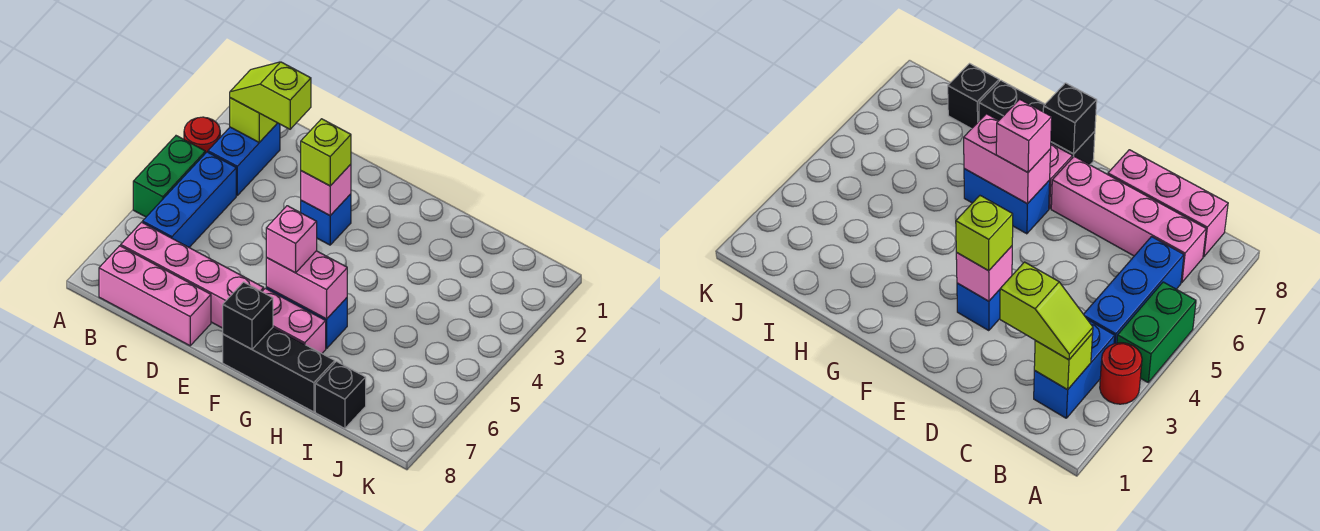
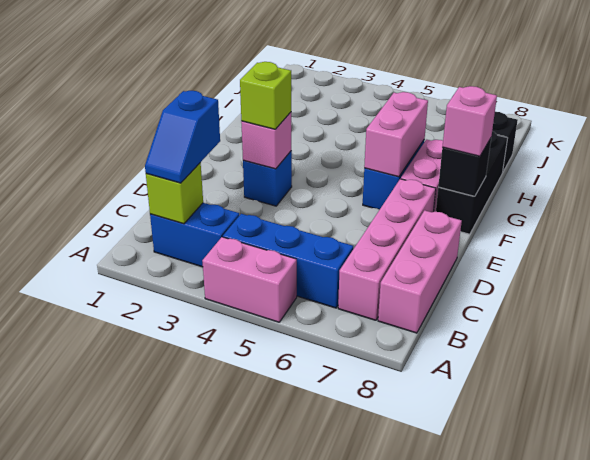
red round brick A3 level 1 -> none
green brick A4:A5 level 1 -> pink brick A4:A5 level 1
lime slope B2:C2 level 3 top C -> blue slope B2:C2 level 3 top C
pink brick F6 level 3 -> pink brick F8 level 3

